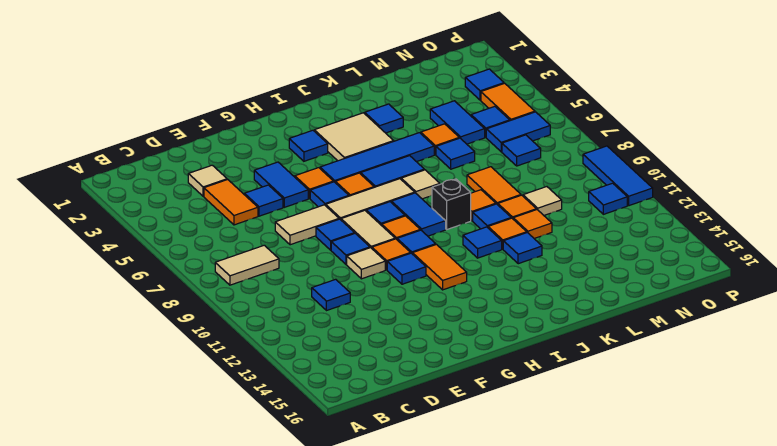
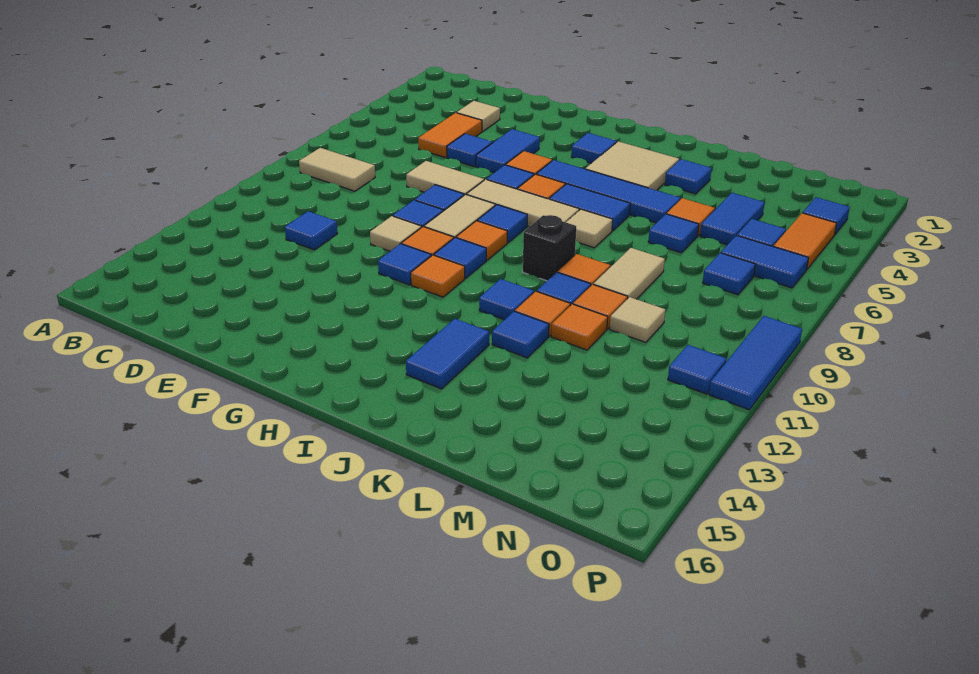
orange tile H11:H12 level 1 -> orange tile H11 level 1
blue tile I8:I9 level 1 -> blue tile J13:J14 level 1
orange tile L8:L9 level 1 -> tan tile L8:L9 level 1

